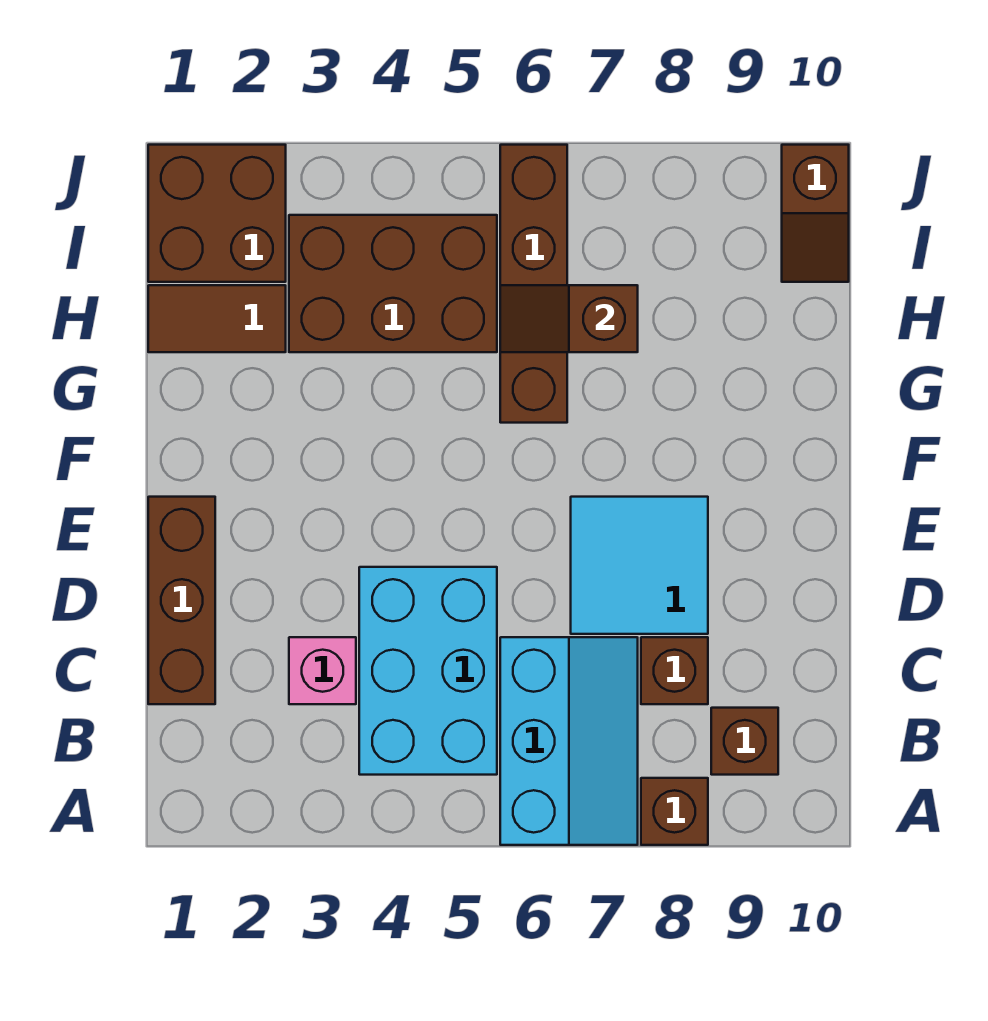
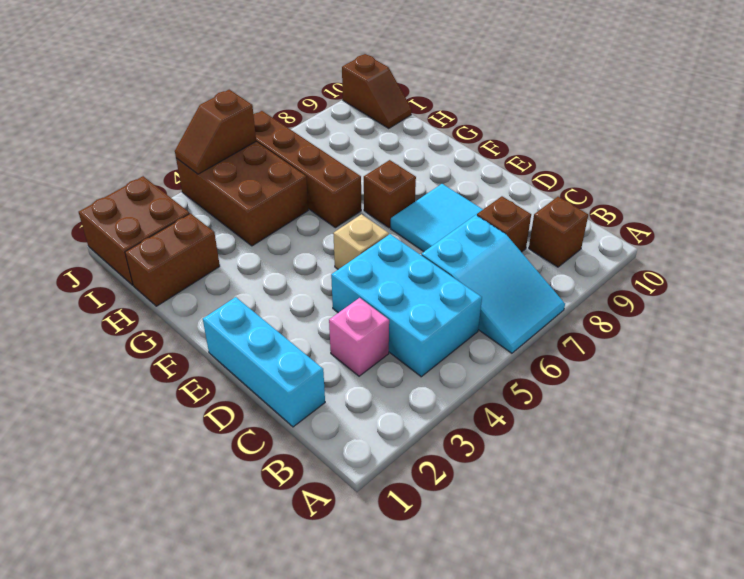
cyan slope A6:C7 level 1 top 6 -> cyan slope A6:C7 level 1 top C
brown brick A8 level 1 -> brown brick F7 level 1
brown brick C1:E1 level 1 -> cyan brick C1:E1 level 1
none -> tan brick E5 level 1
brown tile H1:H2 level 1 -> brown brick H1:H2 level 1
brown brick H3:I5 level 1 -> brown brick H4:J5 level 1
brown slope H6:H7 level 2 top 7 -> brown slope J4:J5 level 2 top 5

